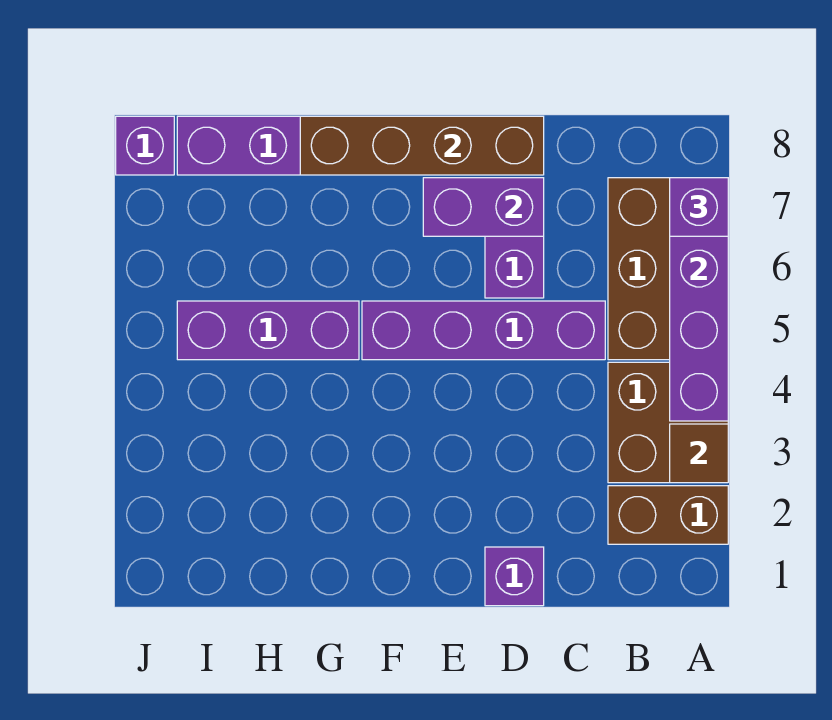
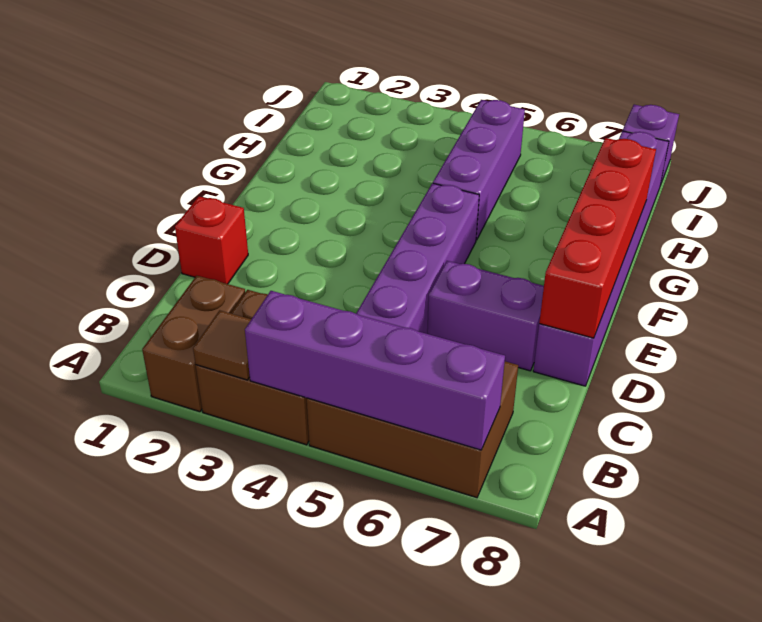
purple brick A7 level 3 -> none
purple brick D1 level 1 -> red brick D1 level 1
purple brick D7:E7 level 2 -> none
brown brick D8:G8 level 2 -> red brick D8:G8 level 2

